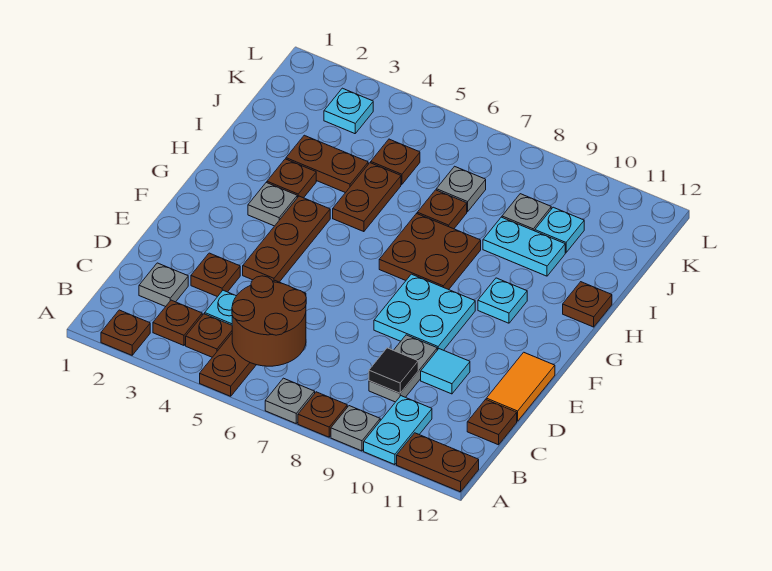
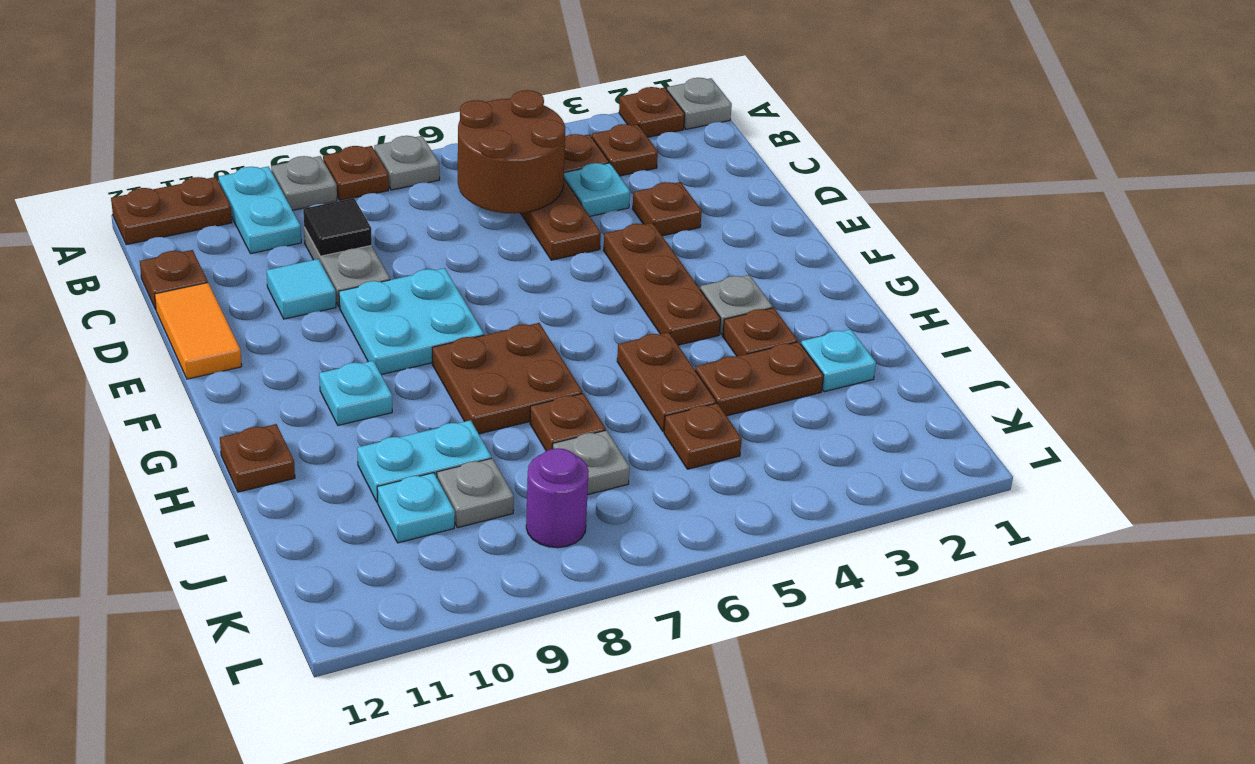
grey plate C2 level 1 -> grey plate A1 level 1
cyan plate K3 level 1 -> cyan plate I2 level 1
none -> purple round brick K8 level 1

